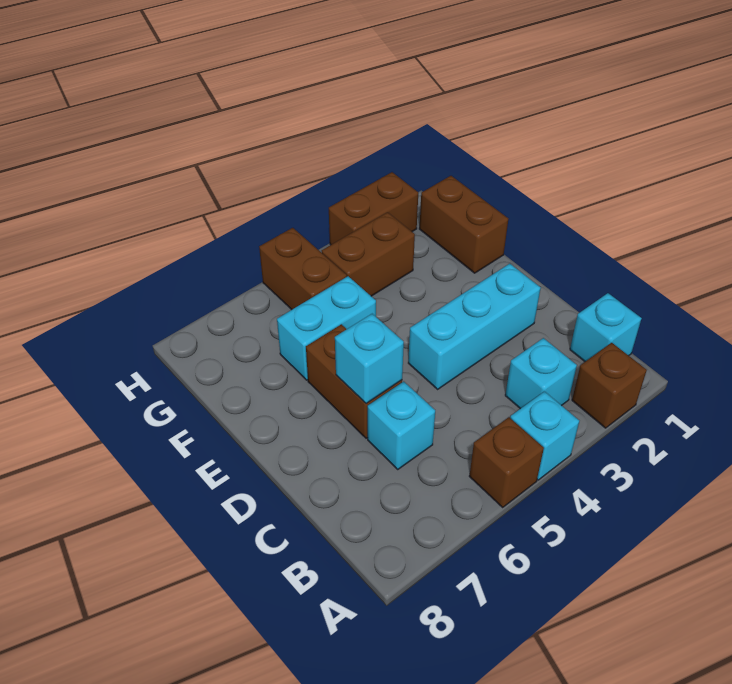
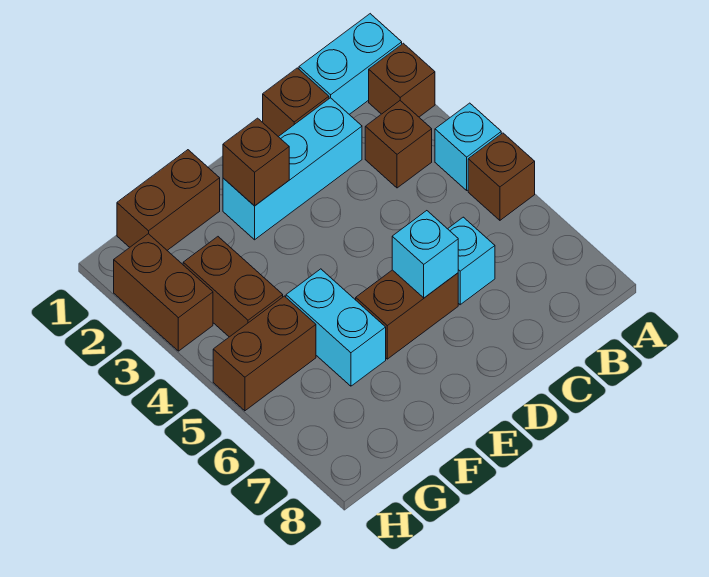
cyan brick B1 level 1 -> cyan brick A1:B1 level 1
cyan brick B3 level 1 -> brown brick B3 level 1
none -> brown brick C1 level 1
cyan brick D2:D4 level 1 -> cyan brick C2:E2 level 1
none -> brown brick E2 level 2

